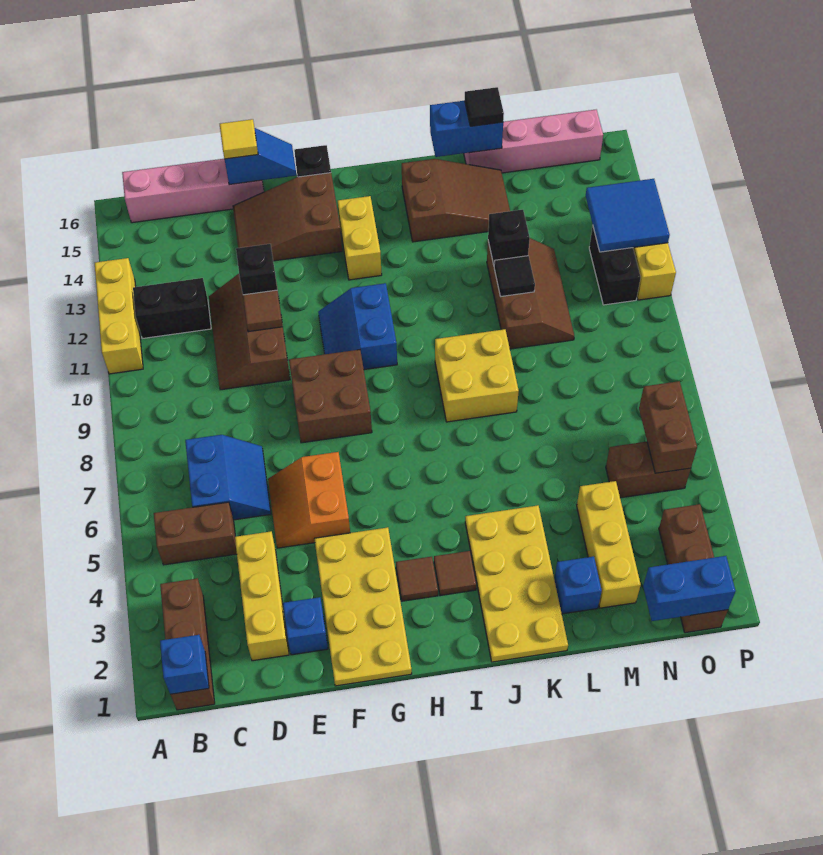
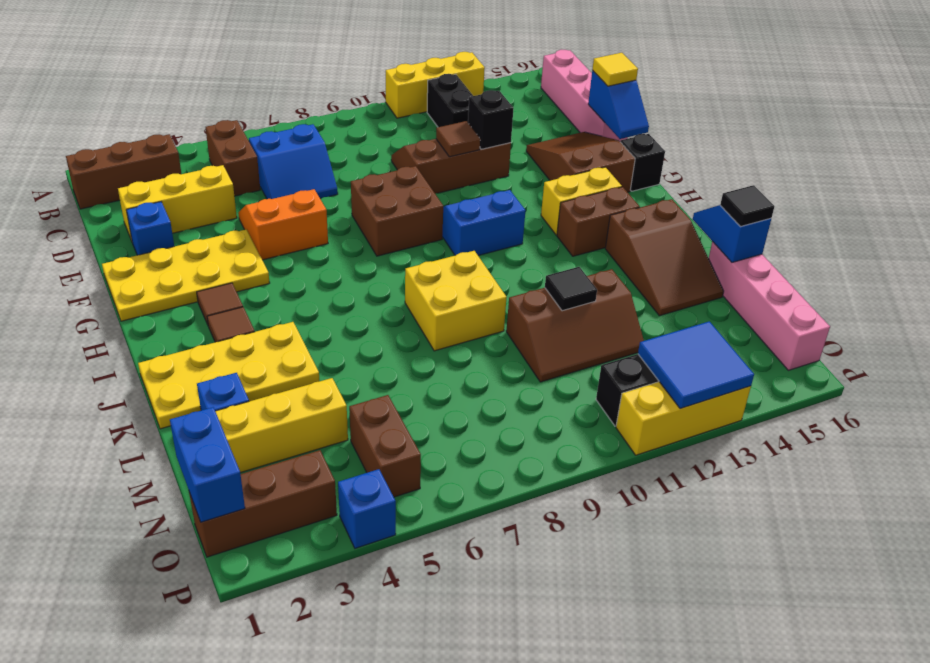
blue brick B1 level 2 -> blue brick P4 level 1
blue brick K16:L16 level 2 -> blue slope K16:L16 level 2 top L
black brick L12 level 2 -> none
brown brick O5:O6 level 2 -> brown brick I13:I14 level 1

